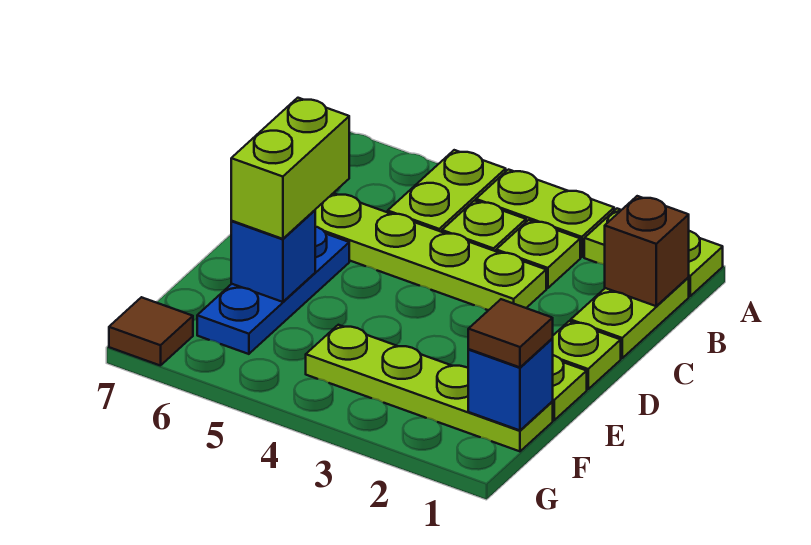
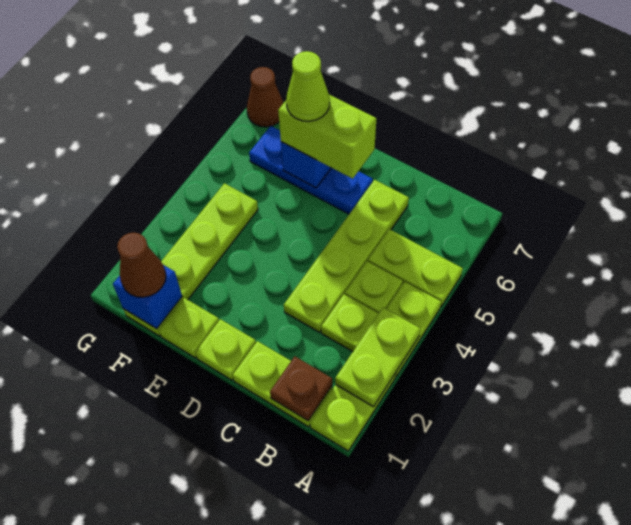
none -> lime plate A2:A3 level 2
brown brick B1 level 2 -> brown plate B1 level 2
none -> lime cone E6 level 4
brown tile F1 level 3 -> brown cone F1 level 3
brown tile G7 level 1 -> brown cone G7 level 1

